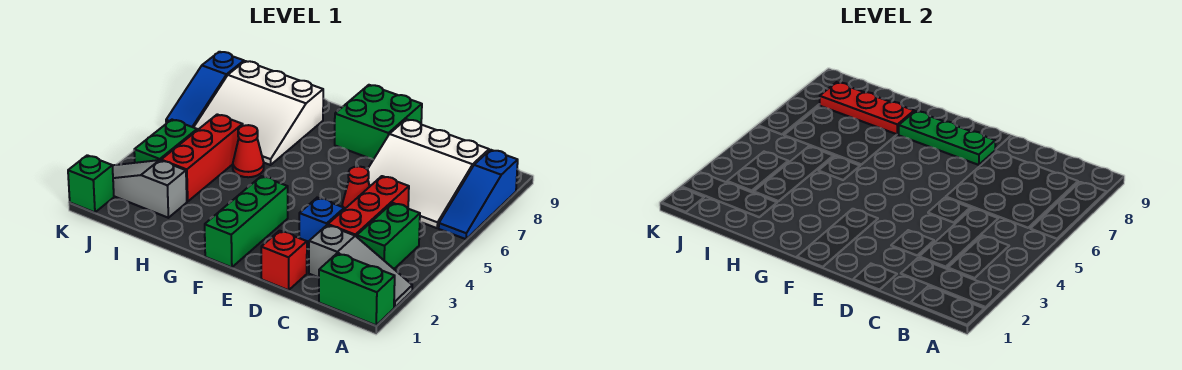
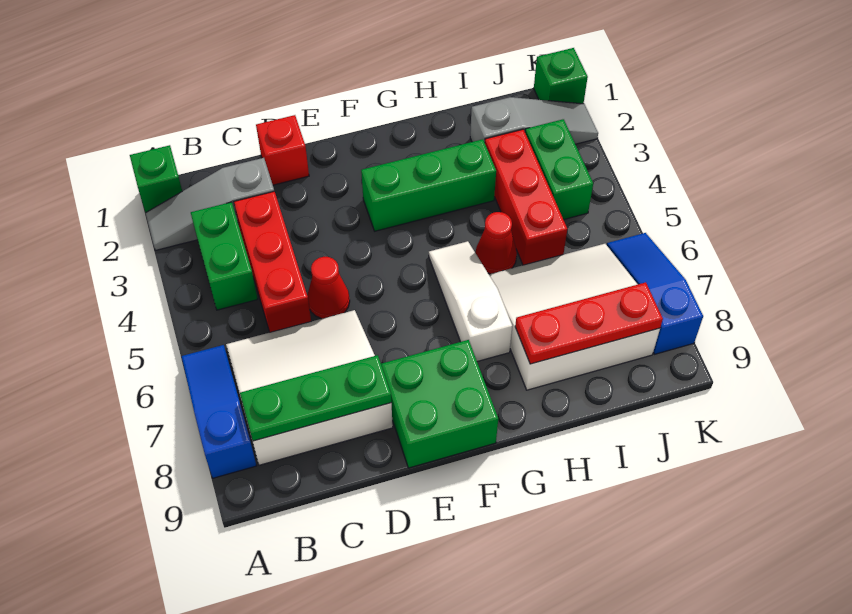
green brick A1:B1 level 1 -> green brick A1 level 1
blue brick D3 level 1 -> none
green plate E8:G8 level 2 -> green plate B8:D8 level 2
green brick F1:F3 level 1 -> green brick F3:H3 level 1
none -> white slope G5:G7 level 1 top 7

